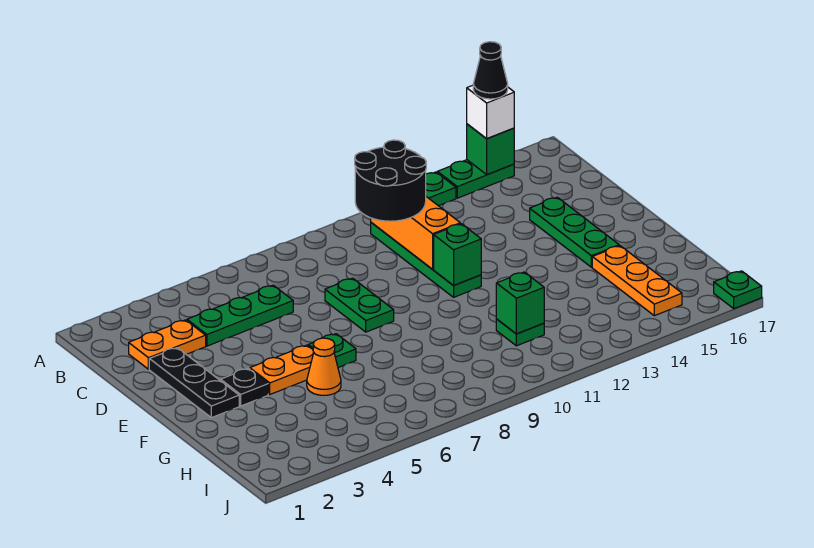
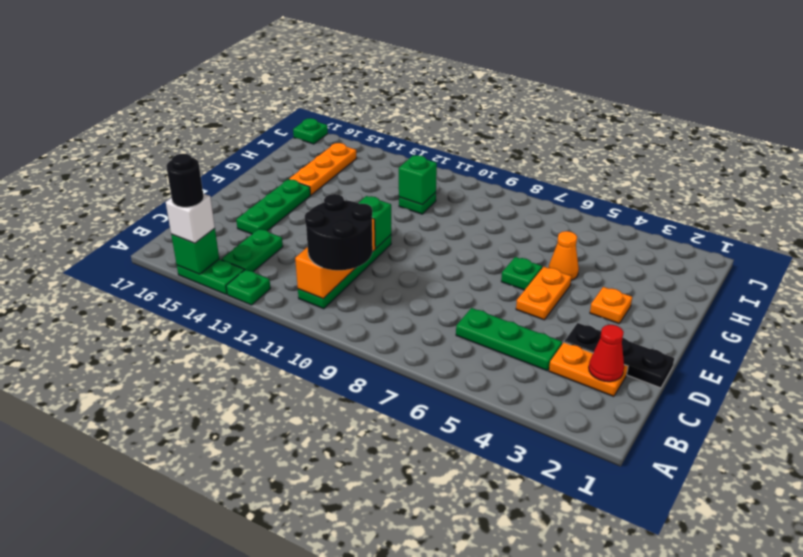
black cone A15 level 4 -> black round brick A15 level 4
none -> red cone C2 level 2
black plate D2:F2 level 1 -> black plate D1:D3 level 1
green plate D8:E8 level 1 -> green plate B14:C14 level 1
black plate F3 level 1 -> orange plate F3 level 1
orange plate F4:F5 level 1 -> orange plate E5:F5 level 1

